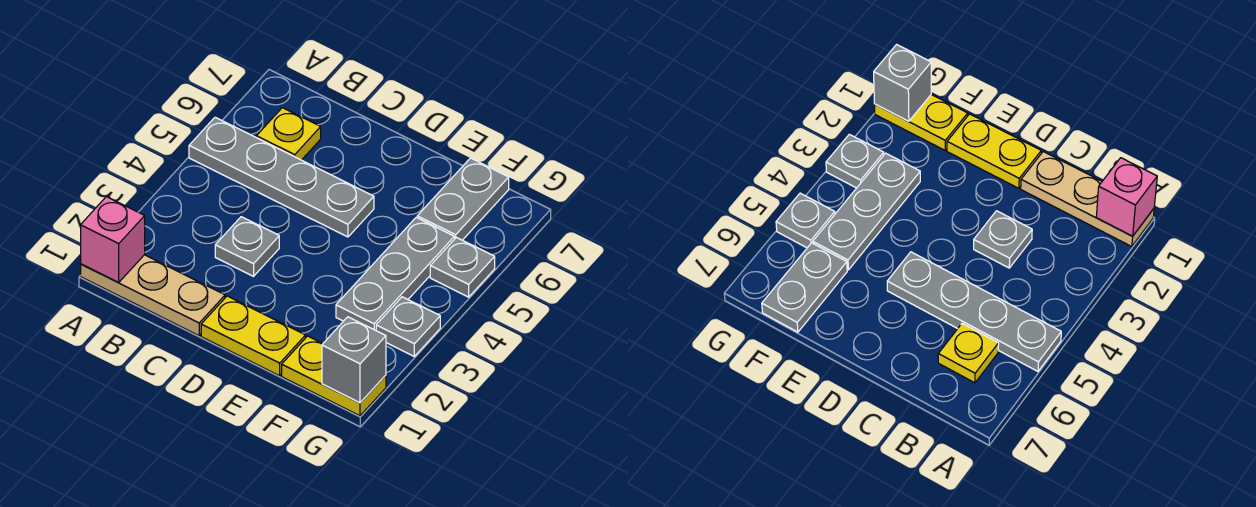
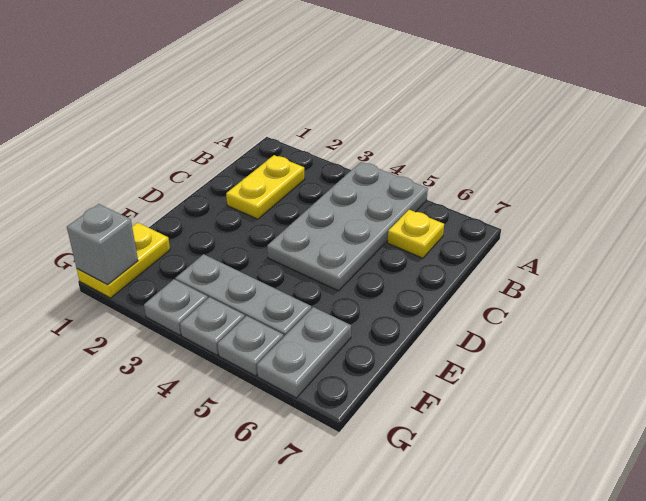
tan plate A1:C1 level 1 -> none
pink brick A1 level 2 -> none
grey plate A5:D5 level 1 -> grey plate A4:D5 level 1
grey plate C3 level 1 -> grey plate G4 level 1
yellow plate D1:E1 level 1 -> yellow plate B2:C2 level 1
grey plate F6:F7 level 1 -> grey plate F6:G6 level 1

